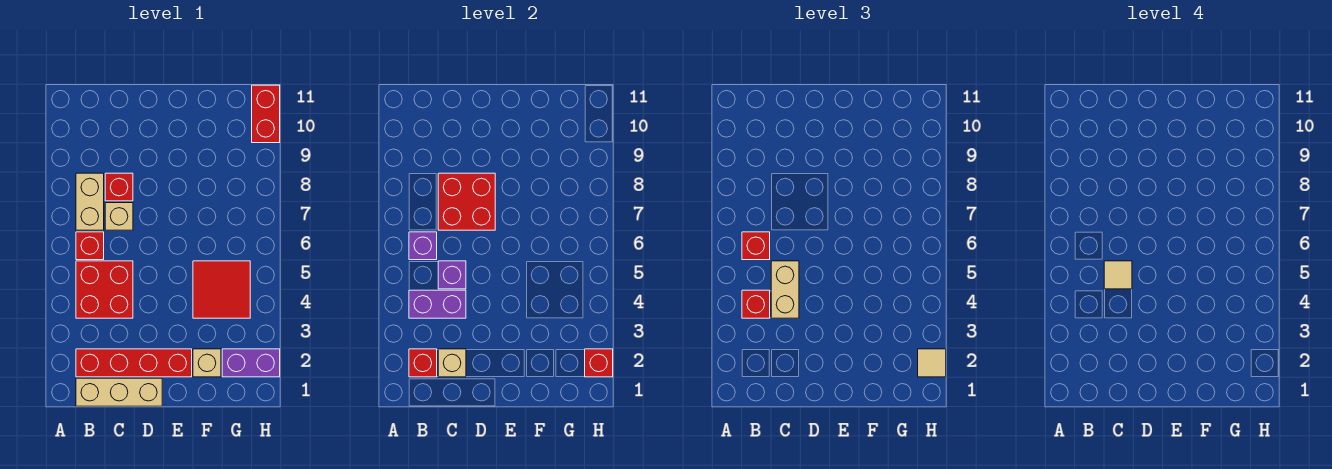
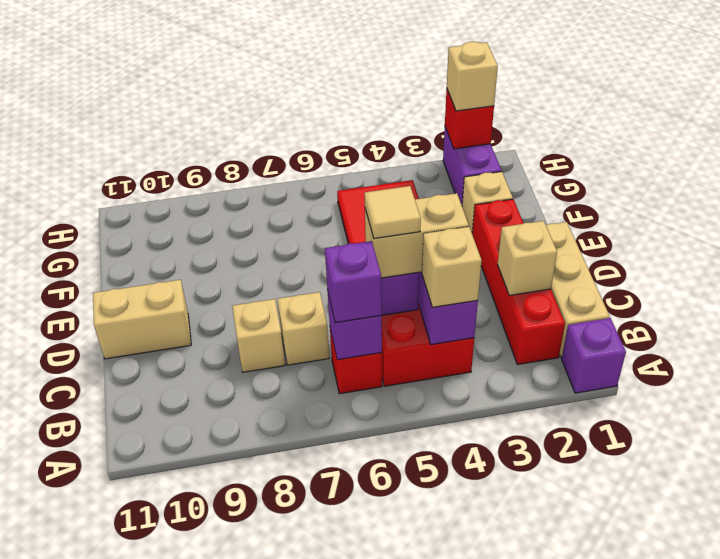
none -> purple brick A1 level 1
red brick B2 level 2 -> none
red brick B4 level 3 -> tan brick B4 level 3
red brick B6 level 3 -> purple brick B6 level 3
tan brick B7:B8 level 1 -> tan brick D10:D11 level 1
red brick C7:D8 level 2 -> none
red brick C8 level 1 -> tan brick C8 level 1
tan tile H2 level 3 -> tan brick H2 level 3
red brick H10:H11 level 1 -> none

